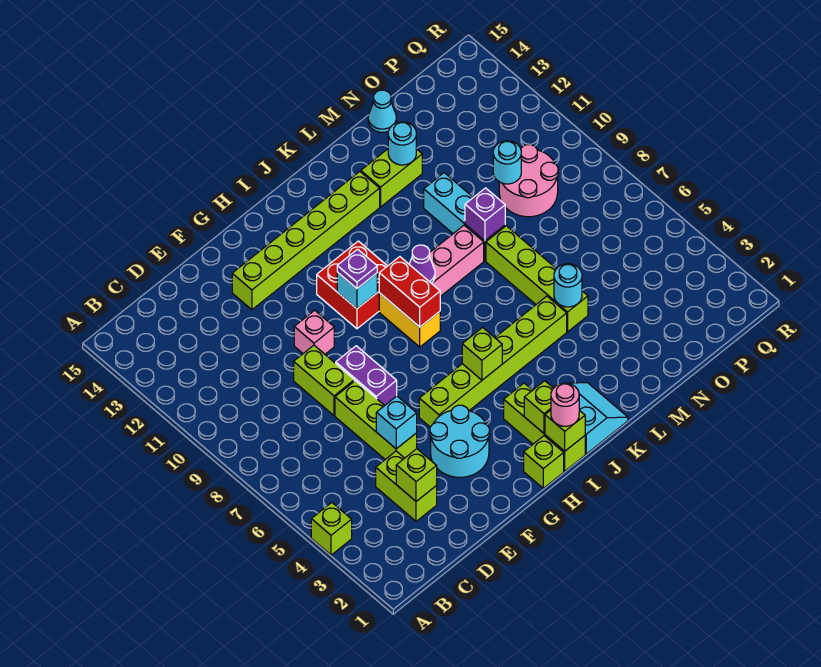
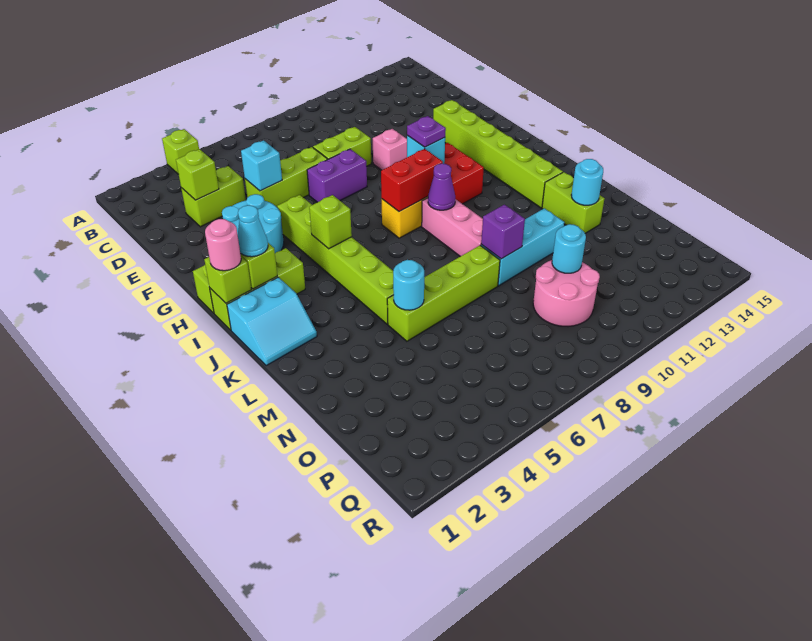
cyan cone N15 level 1 -> cyan cone I2 level 3

